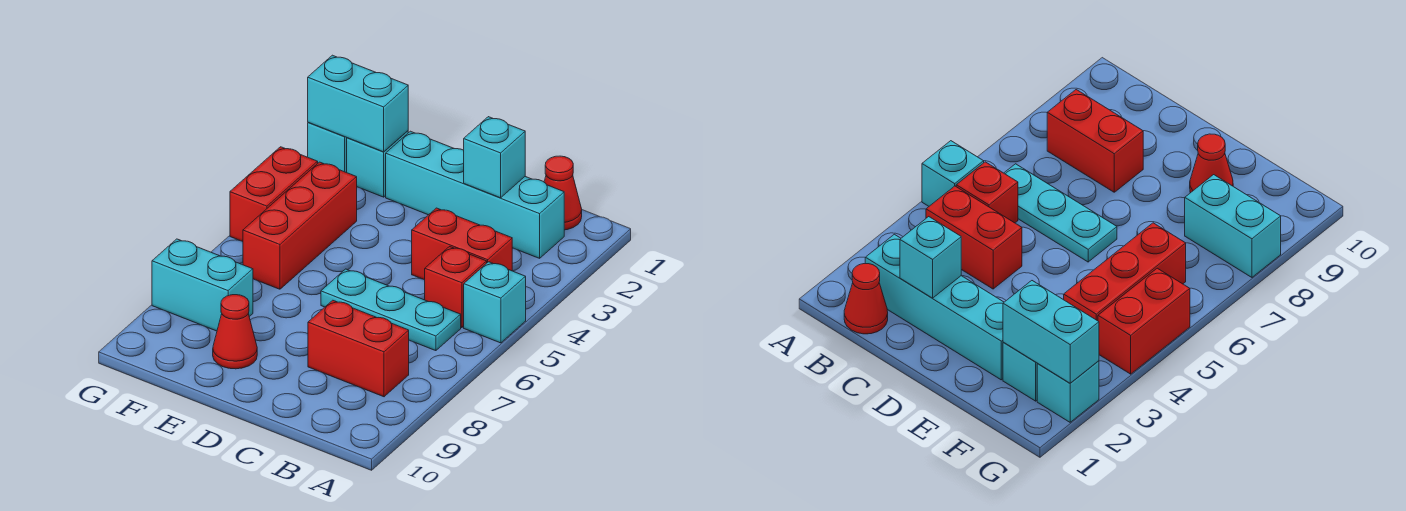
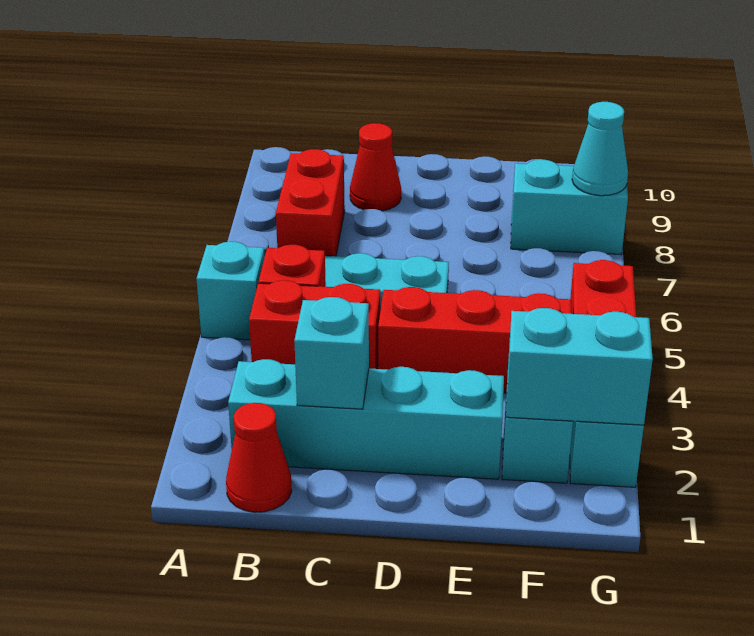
red brick B8:C8 level 1 -> red brick B7:B8 level 1
red cone E9 level 1 -> red cone C9 level 1
red brick F4:F6 level 1 -> red brick D4:F4 level 1
none -> cyan cone G8 level 2

